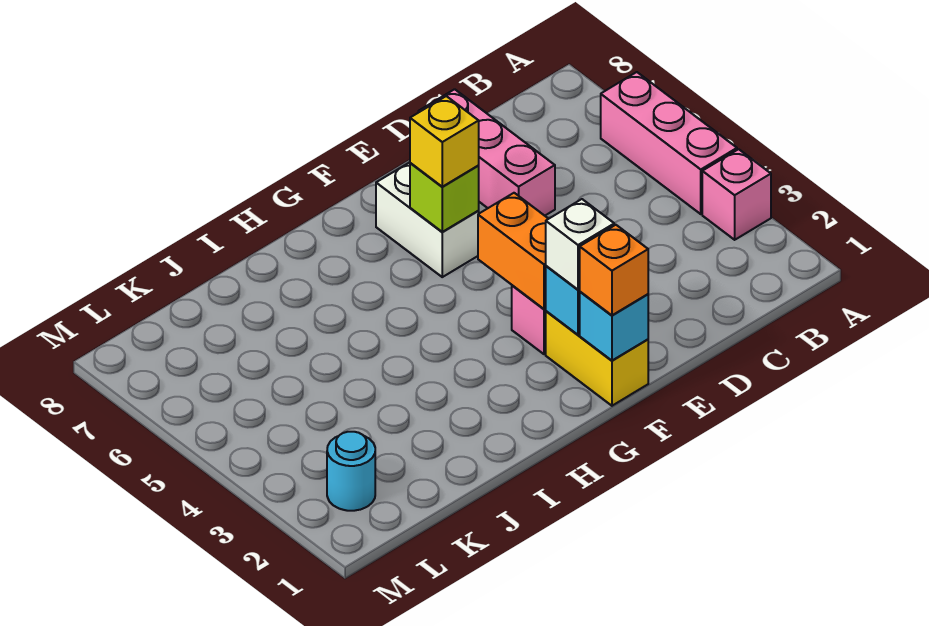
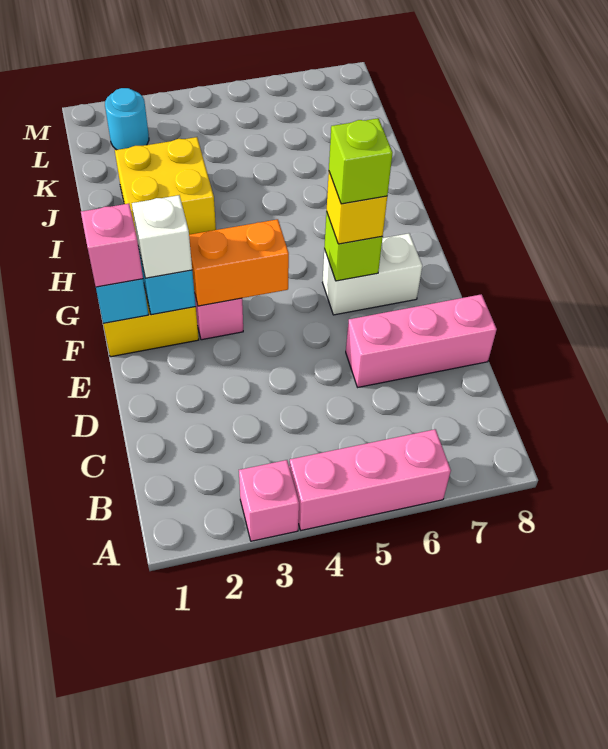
orange brick F1 level 3 -> pink brick F1 level 3
none -> lime brick F6 level 4
none -> yellow brick I2:J3 level 1

